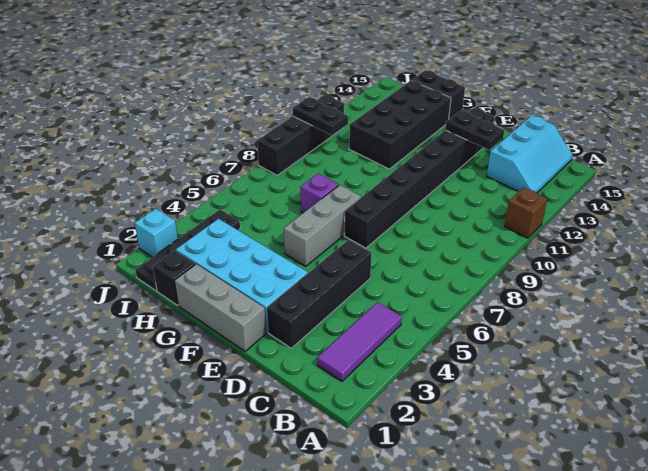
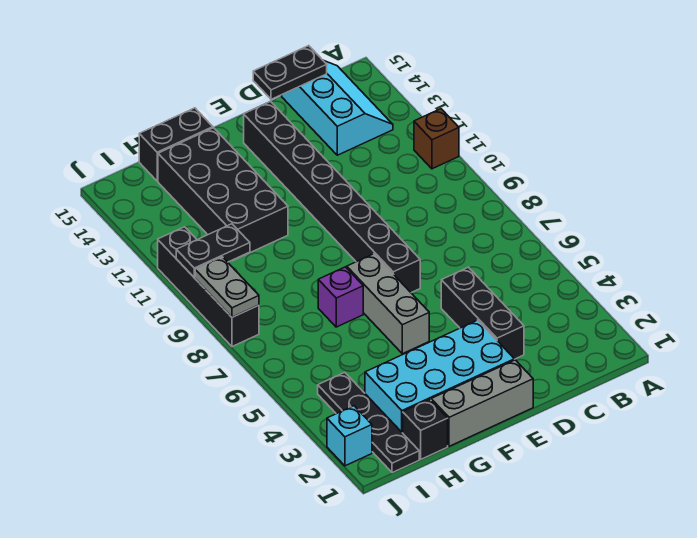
purple tile B2:B4 level 1 -> none
black brick D2:D5 level 1 -> black brick D3:D5 level 1
black plate D13:E13 level 2 -> black plate C15:D15 level 2
none -> grey plate J8:J9 level 2

